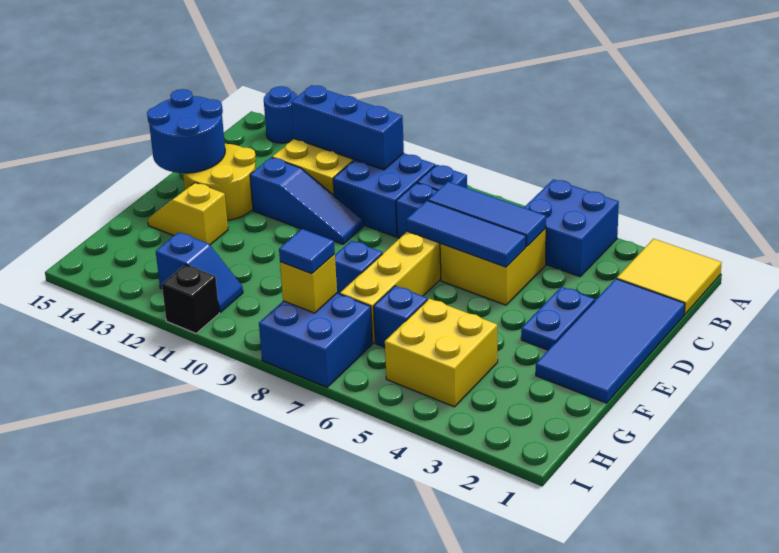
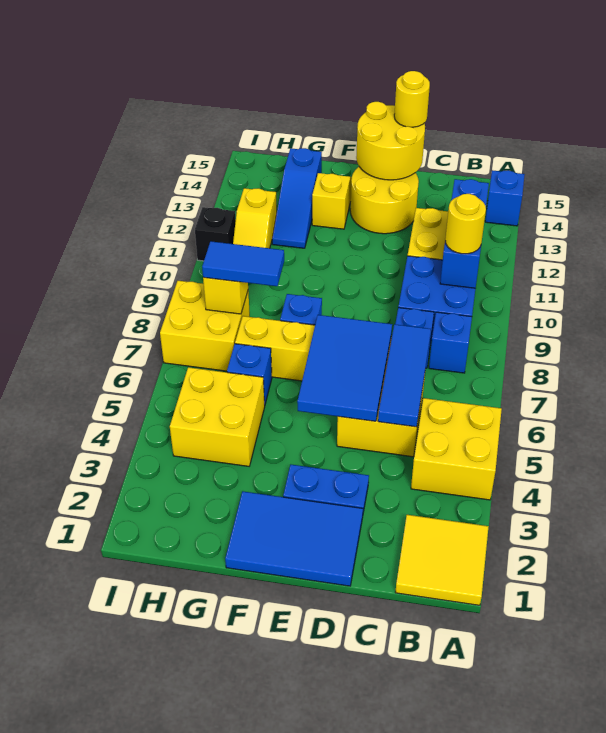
blue brick A4:B5 level 1 -> yellow brick A4:B5 level 1
blue round brick A14 level 1 -> blue brick A14 level 1
none -> yellow round brick B10 level 3
blue tile C1:F2 level 1 -> blue tile D1:F2 level 1
blue tile D5:D7 level 2 -> blue tile D5:E7 level 2
blue slope D10:D12 level 1 top 12 -> blue slope G12:G14 level 1 top 14
blue round brick D14:E15 level 2 -> yellow round brick D14:E15 level 2
none -> yellow round brick D15 level 3
blue brick H7:I8 level 1 -> yellow brick H7:I8 level 1
blue tile H8 level 3 -> blue tile G8:H8 level 3
blue slope H11:H12 level 1 top 12 -> yellow slope H11:H12 level 1 top 12

